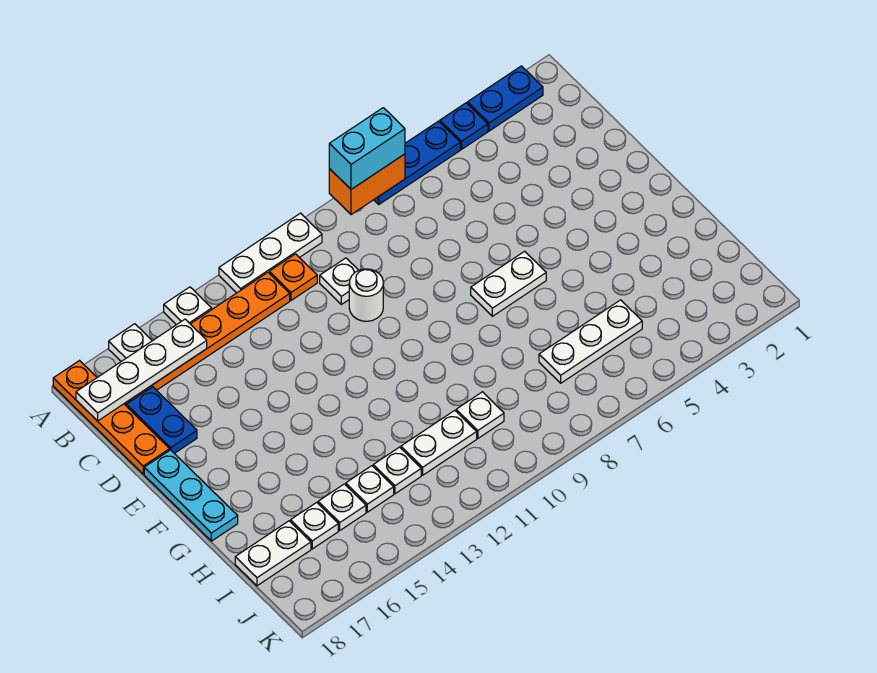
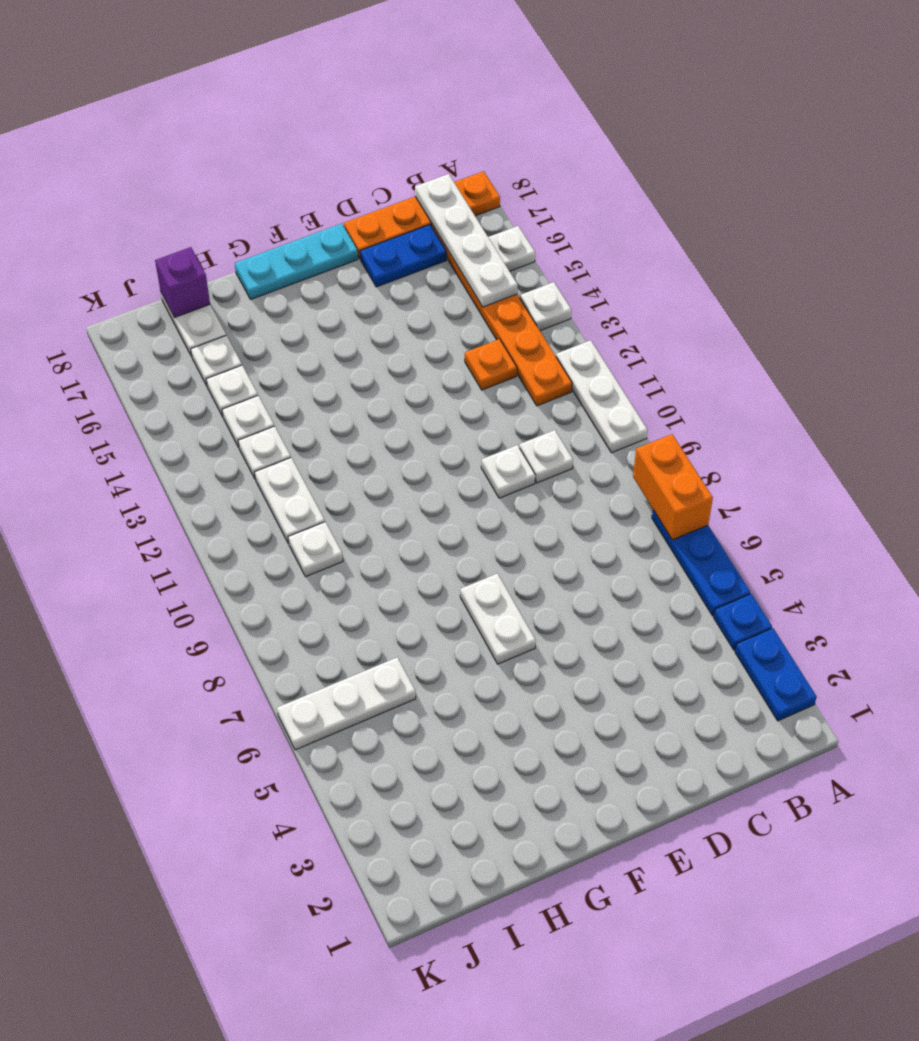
cyan brick A7:A8 level 3 -> none
orange plate B11 level 1 -> orange plate C13 level 1
white round brick D10 level 1 -> white plate D10 level 1
white plate I5:I7 level 1 -> white plate I6:K6 level 1
none -> purple brick I18 level 2

